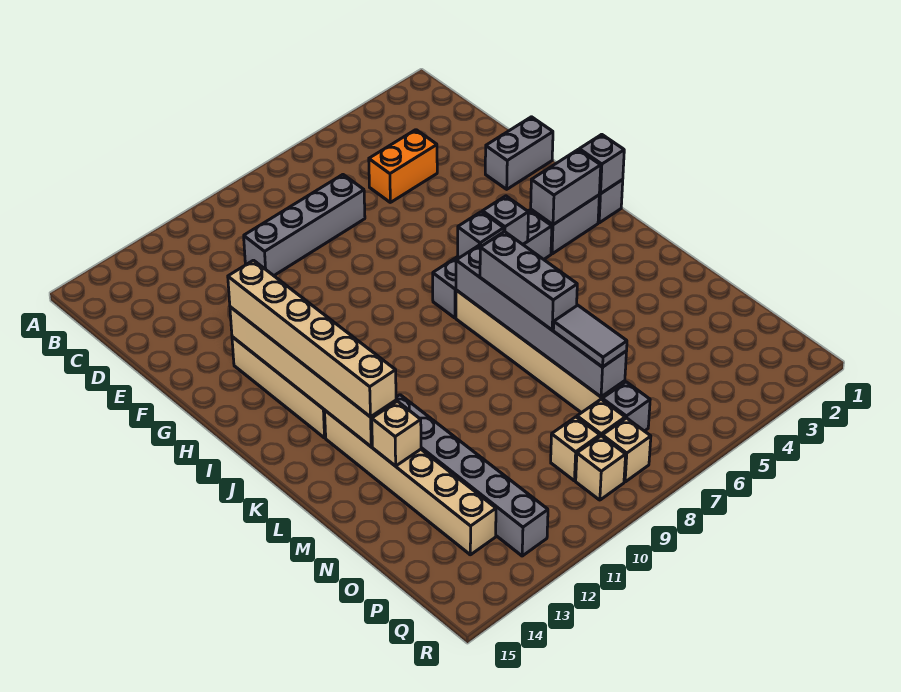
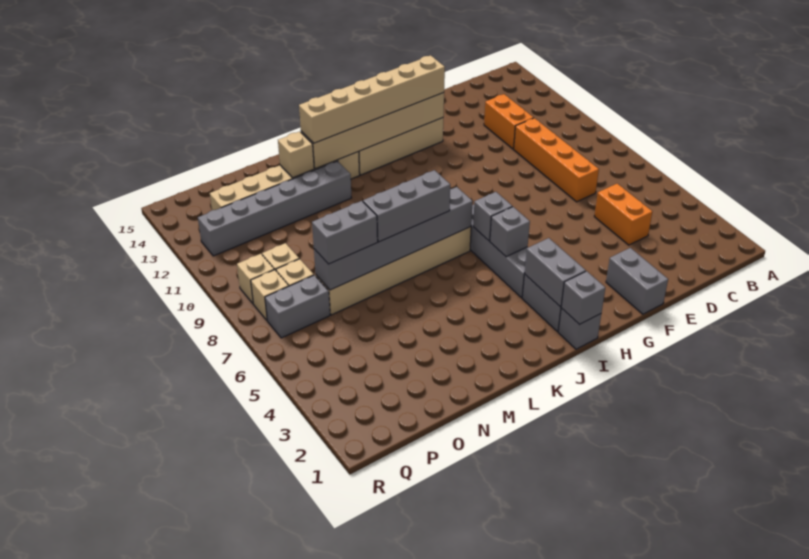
grey brick D7:D10 level 1 -> orange brick D7:D10 level 1
none -> orange brick D11:D12 level 1
grey tile N7:O7 level 3 -> grey brick N7:O7 level 3
grey brick P7 level 1 -> grey brick P7:Q7 level 1

